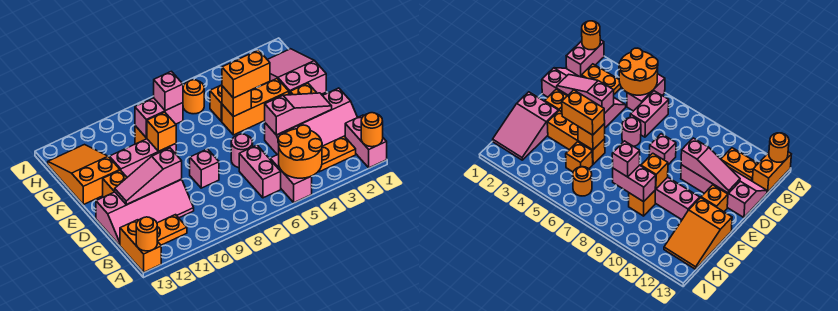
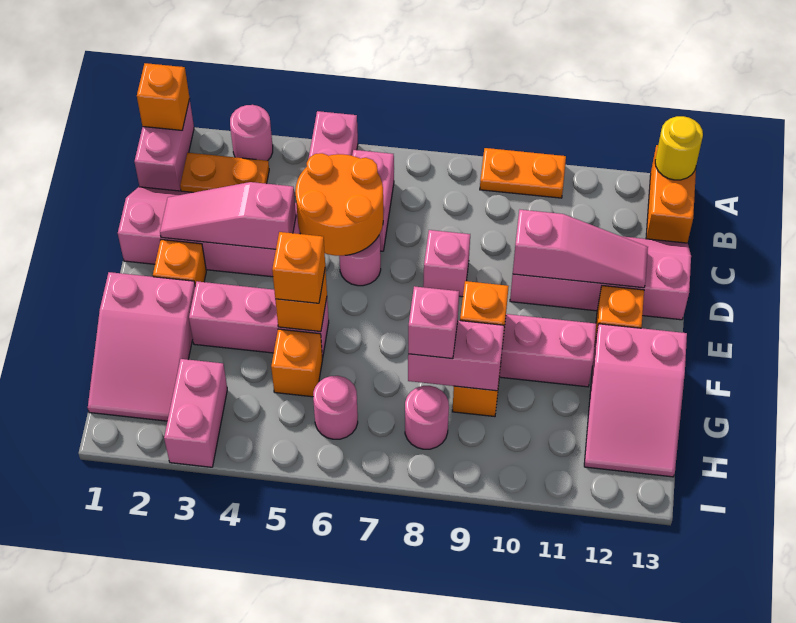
orange round brick A1 level 2 -> orange brick A1 level 2
none -> pink round brick A3 level 1
orange round brick A4:B5 level 2 -> orange round brick C5:D6 level 2
orange round brick A13 level 2 -> yellow round brick A13 level 2
orange plate B11:B12 level 1 -> orange plate A9:A10 level 1
orange brick F3:F5 level 1 -> pink brick F3:F5 level 1
orange brick F4:F5 level 3 -> orange brick F5 level 3
orange slope F12:H13 level 1 top F -> pink slope F12:H13 level 1 top F
none -> pink brick H3:I3 level 1
orange round brick H6 level 1 -> pink round brick H6 level 1
none -> pink round brick H8 level 1

